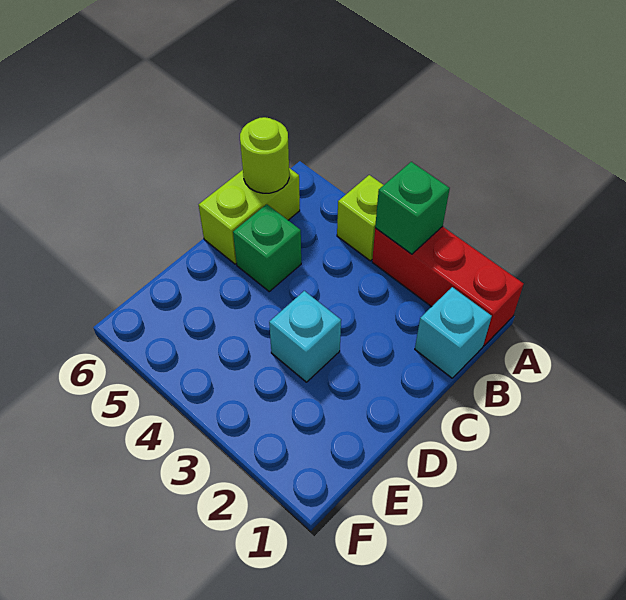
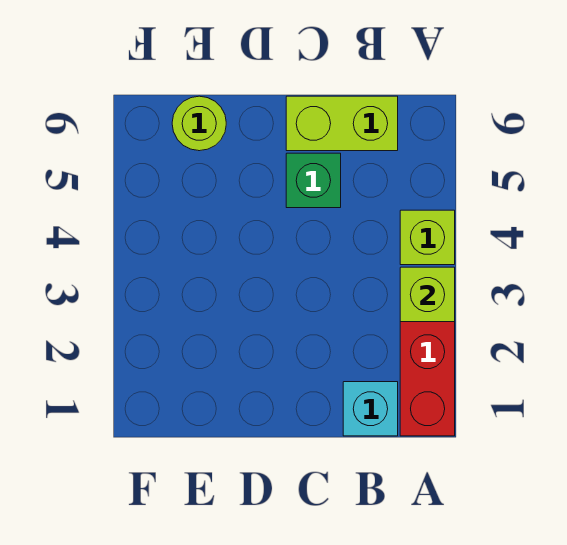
green brick A3 level 2 -> lime brick A3 level 2
lime round brick B6 level 2 -> lime round brick E6 level 1
cyan brick D3 level 1 -> none

